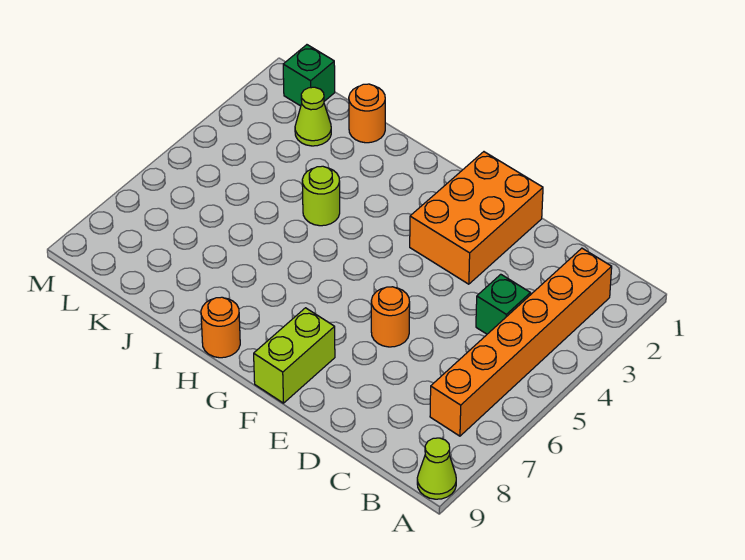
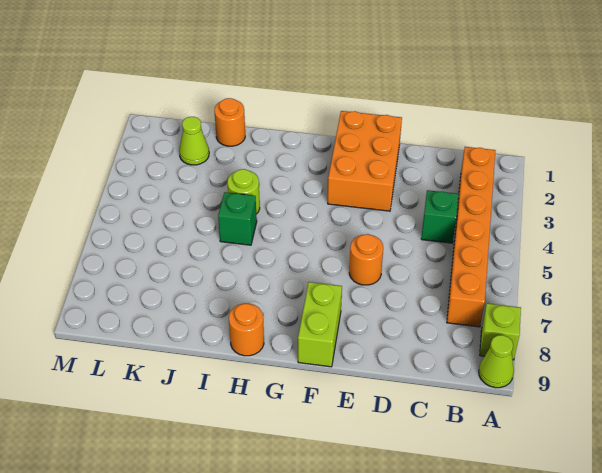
none -> lime brick A8 level 1
green brick L1 level 1 -> green brick I5 level 1

